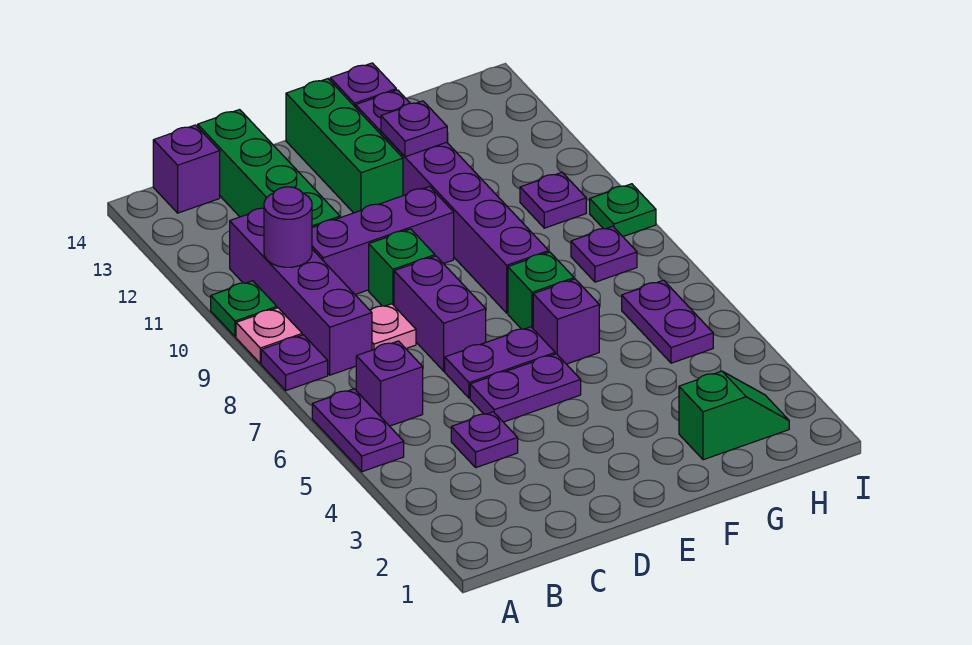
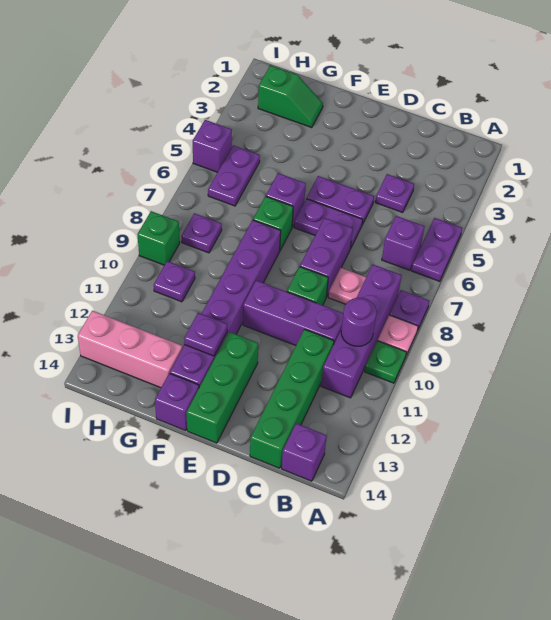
green slope G2:H2 level 1 top G -> green slope G2:H2 level 1 top H
none -> pink brick G13:I13 level 1
none -> purple brick I5 level 1
green plate I9 level 1 -> green brick I9 level 1

